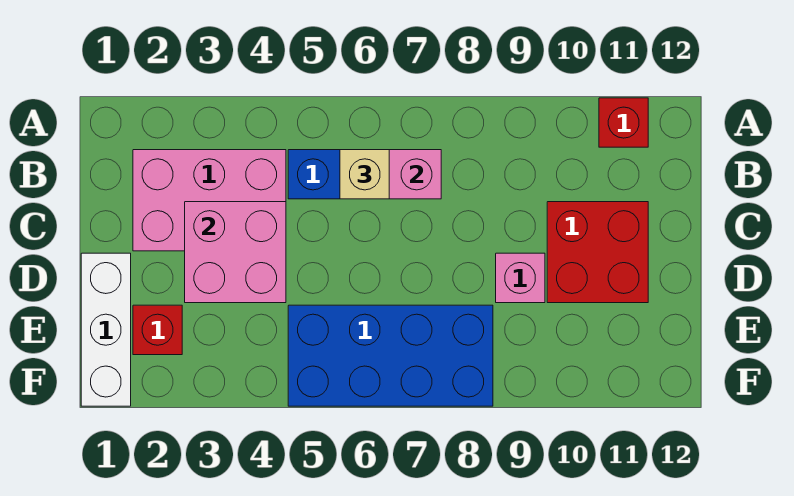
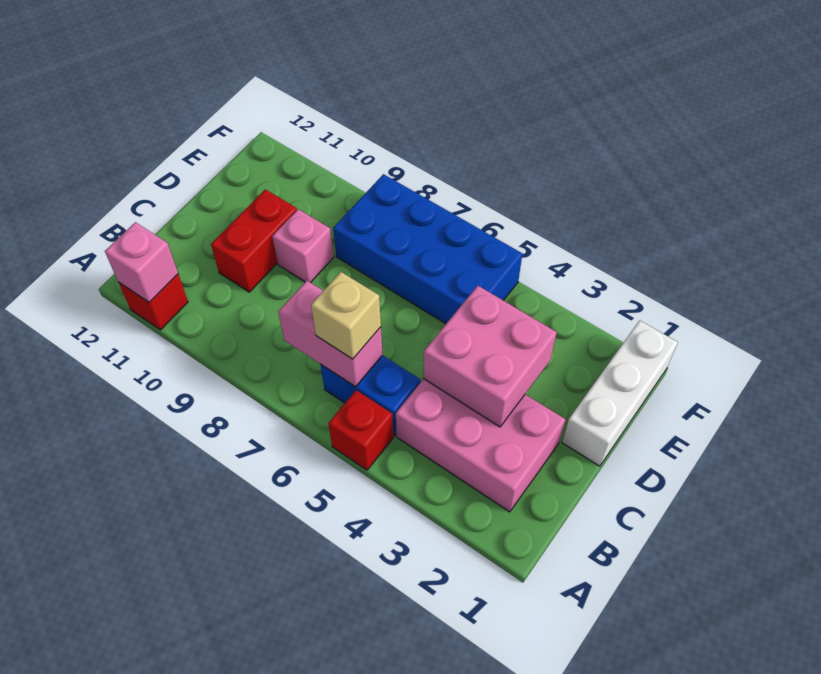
none -> pink brick A11 level 2
red brick C10:D11 level 1 -> red brick C10:D10 level 1
red brick E2 level 1 -> red brick A5 level 1

